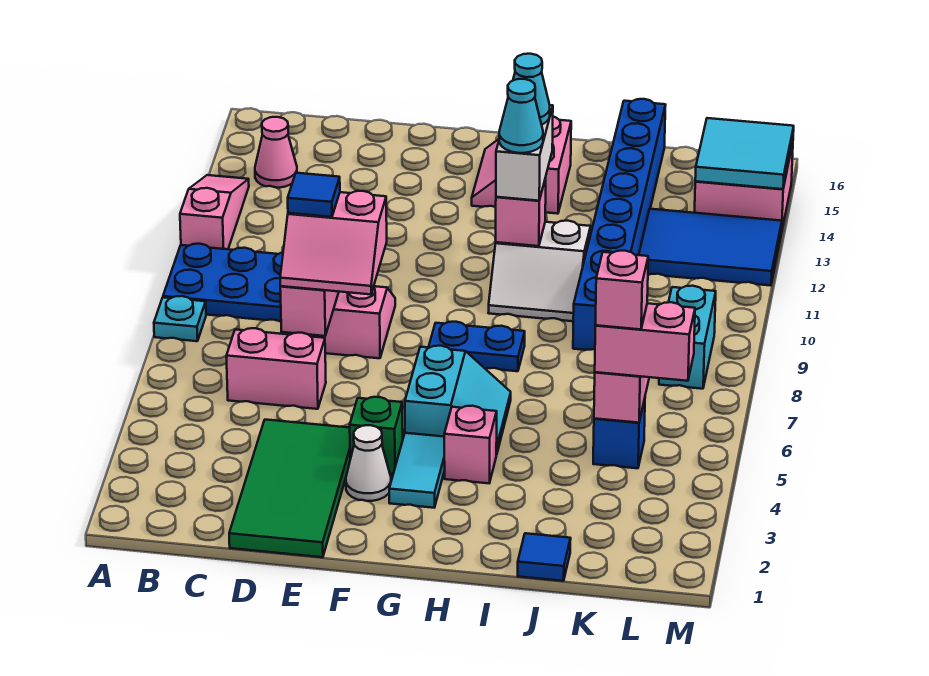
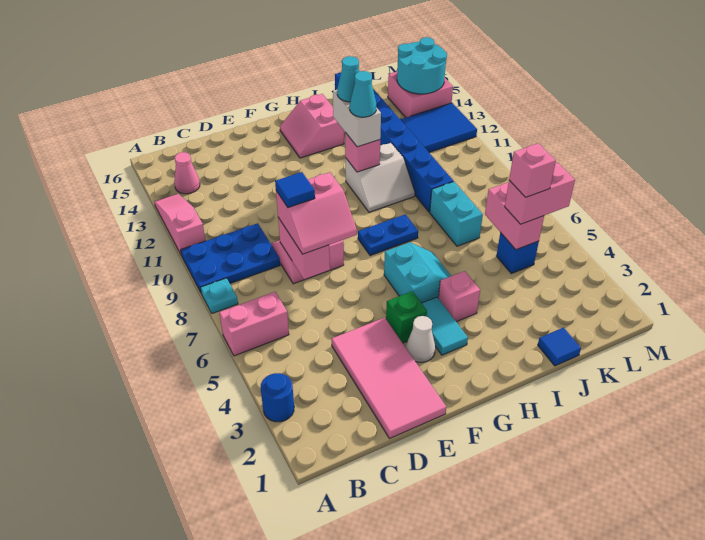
none -> blue round brick A3 level 1
pink brick C6:D6 level 1 -> pink brick A6:B6 level 1
green tile D1:E4 level 1 -> pink tile D1:E4 level 1
cyan brick L8:L9 level 1 -> cyan brick J7:J8 level 1
cyan tile L14:M15 level 2 -> cyan round brick L14:M15 level 2

